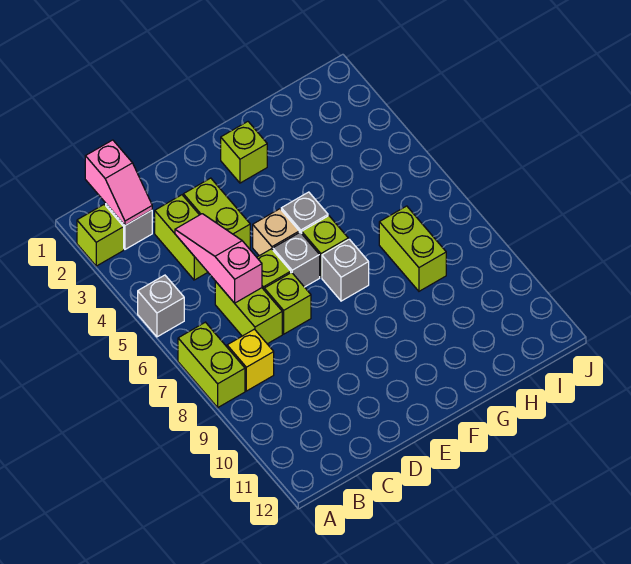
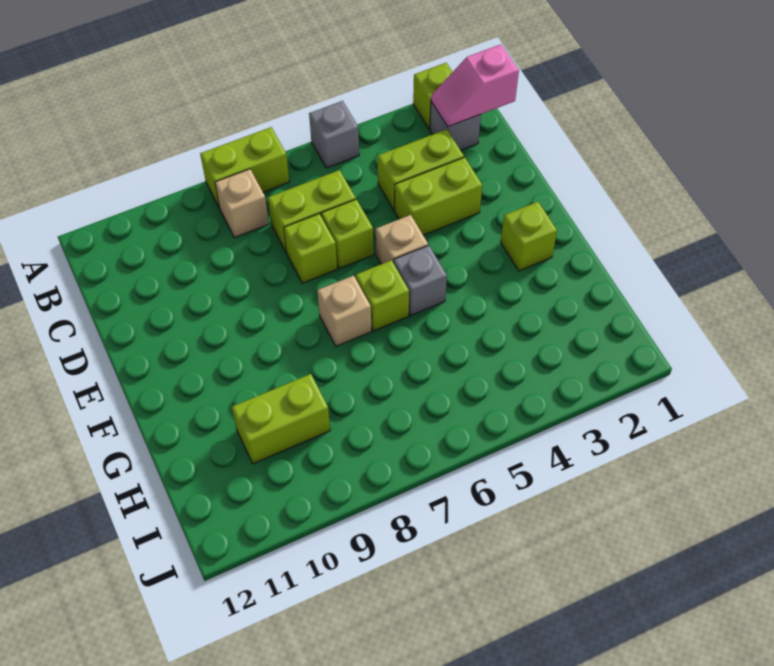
yellow brick B8 level 1 -> tan brick B8 level 1
pink slope C4:C6 level 2 top 6 -> none
grey brick E6 level 1 -> none
grey brick F7 level 1 -> tan brick F7 level 1
lime brick H7:H8 level 1 -> lime brick H9:H10 level 1

